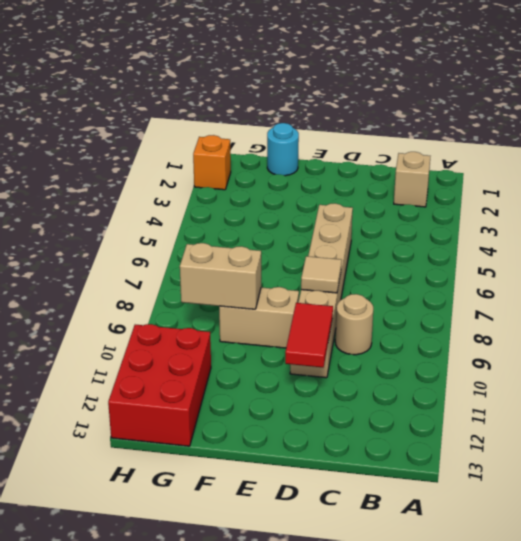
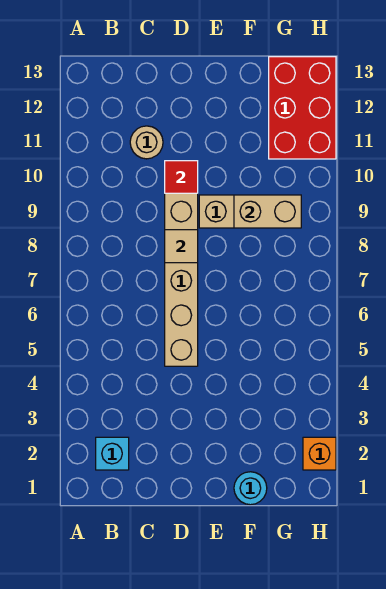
tan brick B2 level 1 -> cyan brick B2 level 1
tan round brick C9 level 1 -> tan round brick C11 level 1
red tile D10:D11 level 2 -> red tile D10 level 2

